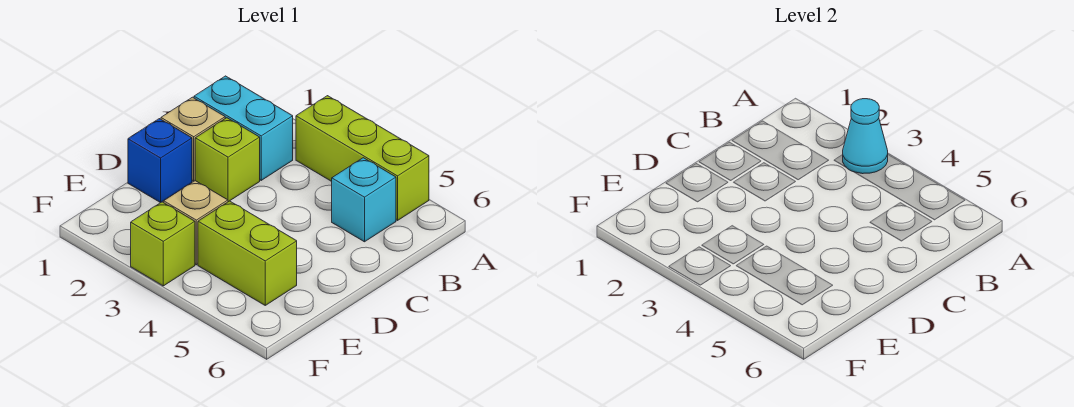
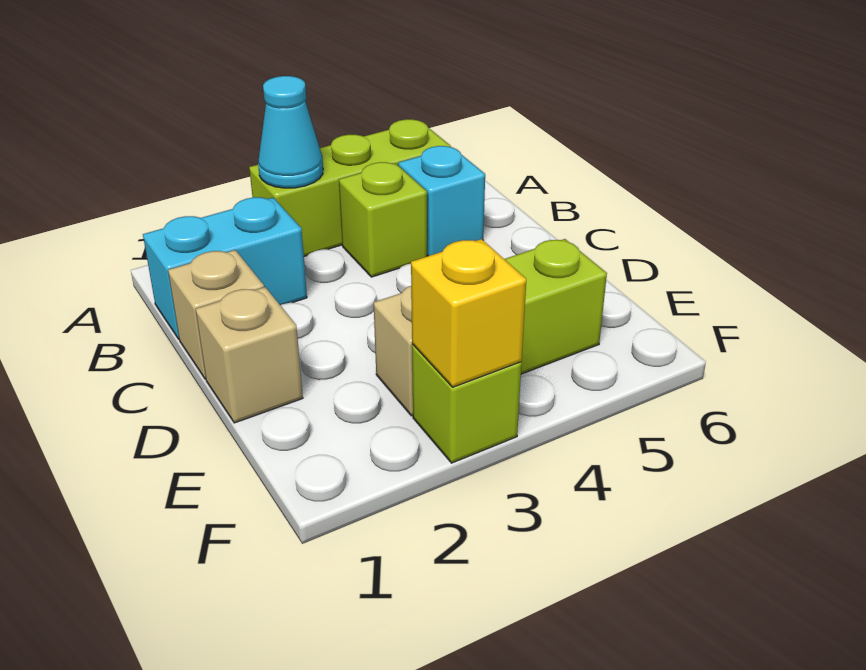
lime brick C2 level 1 -> lime brick B4 level 1
blue brick D1 level 1 -> tan brick D1 level 1
none -> yellow brick F3 level 2

